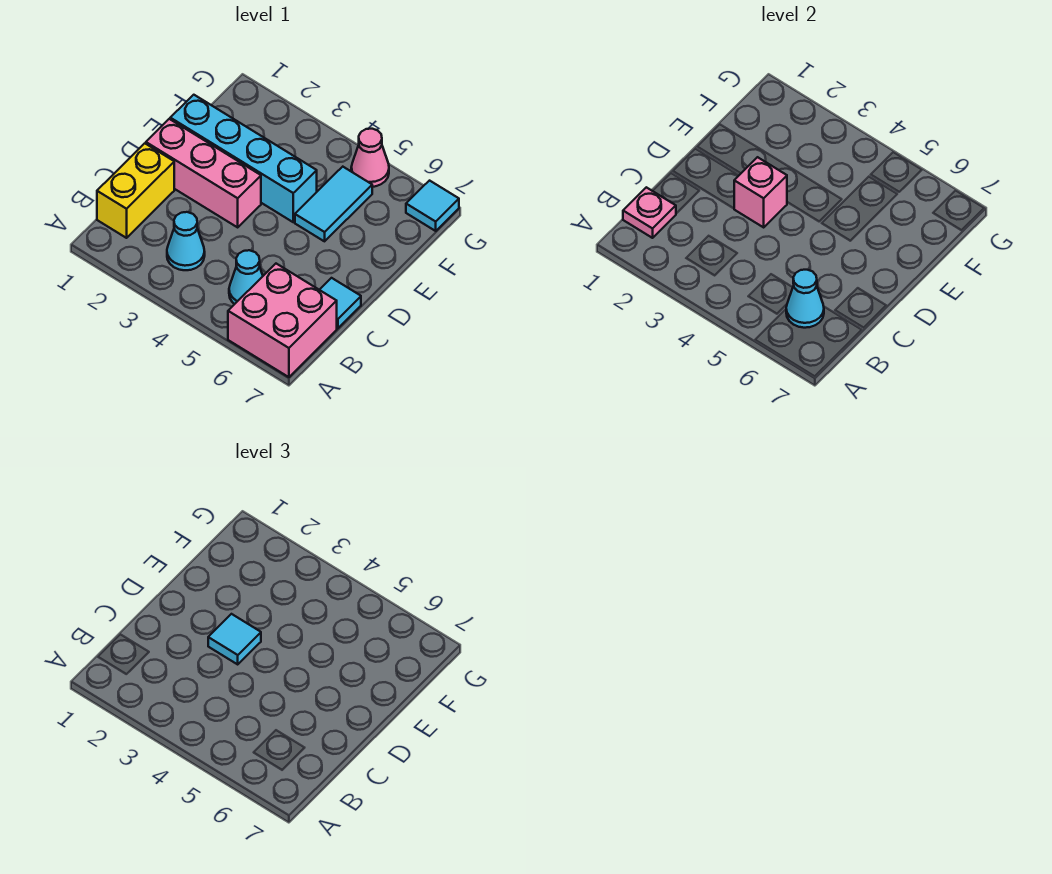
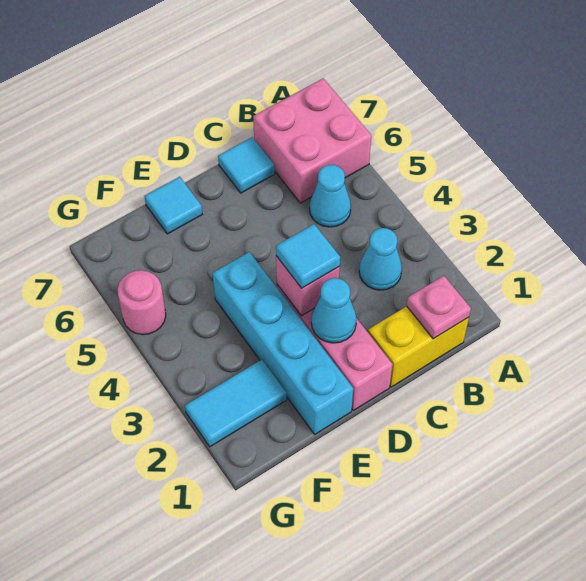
cyan cone B6 level 2 -> cyan cone D2 level 2
cyan tile E5:F5 level 1 -> cyan tile F2:G2 level 1
pink cone G5 level 1 -> pink round brick G5 level 1
cyan tile G7 level 1 -> cyan tile E7 level 1

